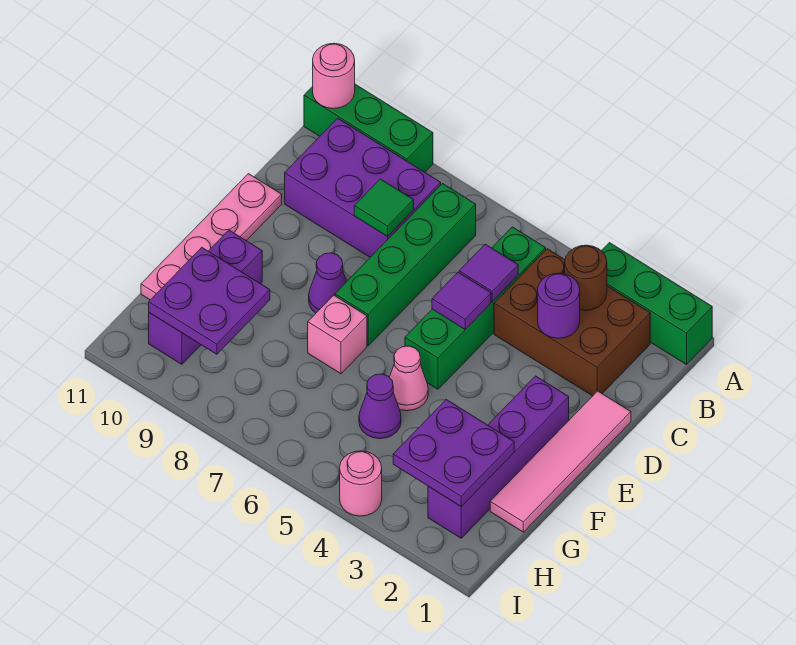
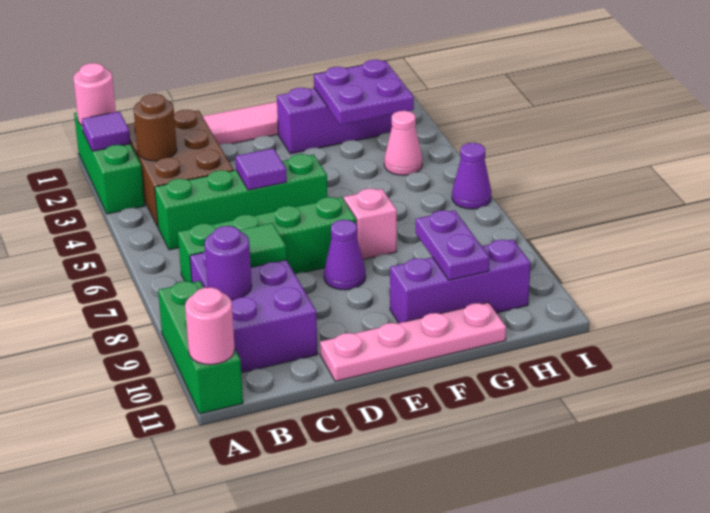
purple round brick C3 level 2 -> purple round brick B9 level 2
purple tile C5 level 2 -> purple tile A2 level 2
purple brick E2:H2 level 1 -> purple brick F2:H2 level 1
pink cone F5 level 1 -> pink cone H4 level 1
purple cone G5 level 1 -> purple cone I6 level 1
purple plate G9:H10 level 2 -> purple plate G9:G10 level 2
pink round brick I4 level 1 -> pink round brick A1 level 2

